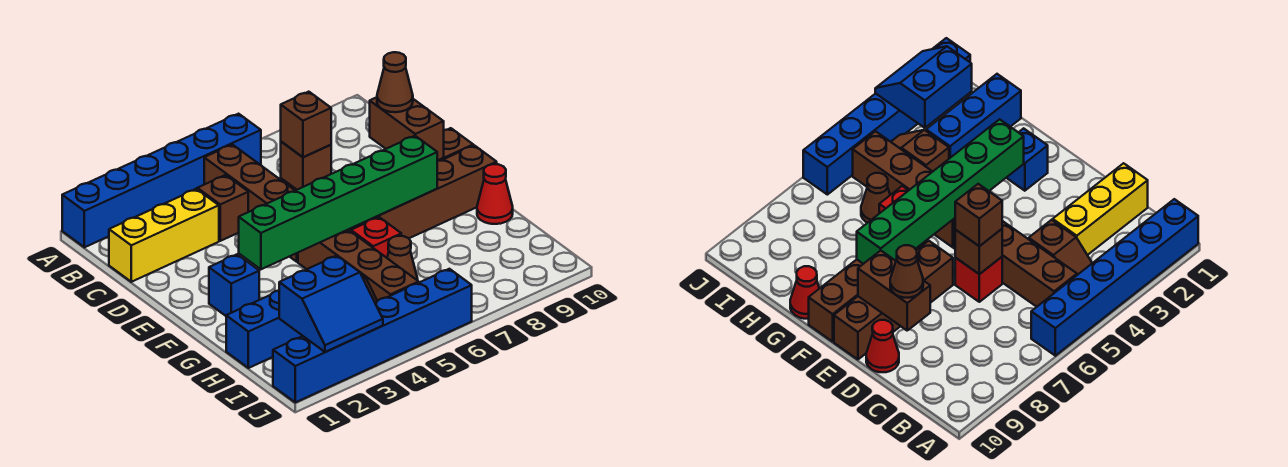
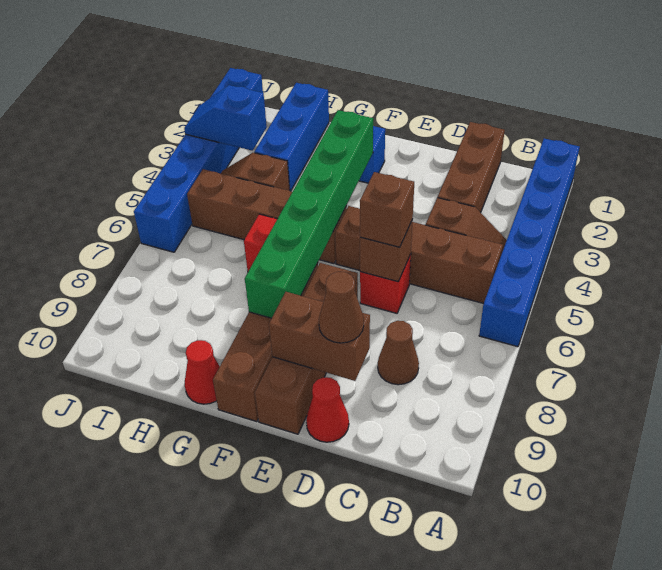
yellow brick C1:C3 level 1 -> brown brick C1:C3 level 1
brown cone H6 level 1 -> brown cone C8 level 1
blue slope I2:J3 level 2 top I -> blue slope I3:J3 level 2 top I

